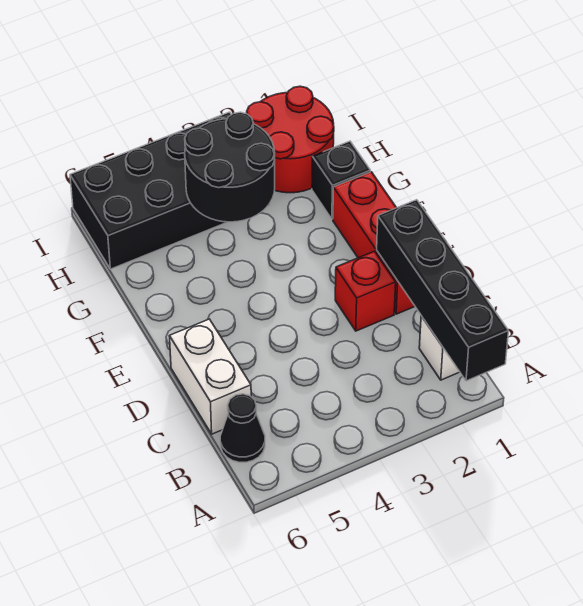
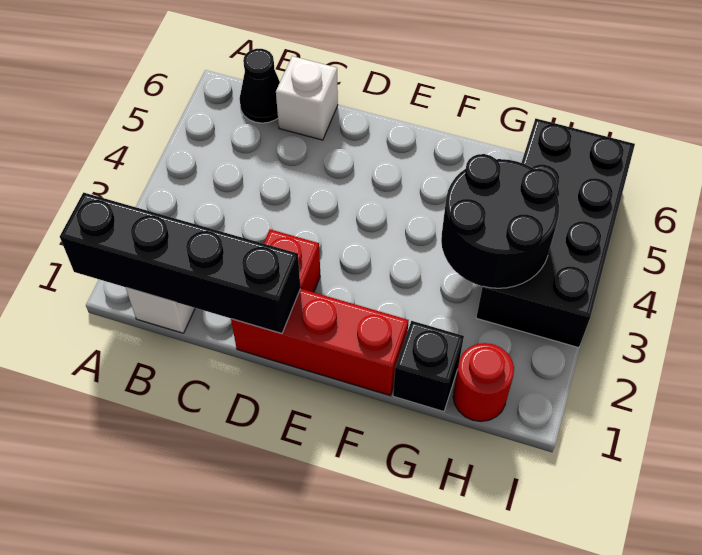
white brick C6:D6 level 1 -> white brick C6 level 1
red round brick H1:I2 level 1 -> red round brick H1 level 1

